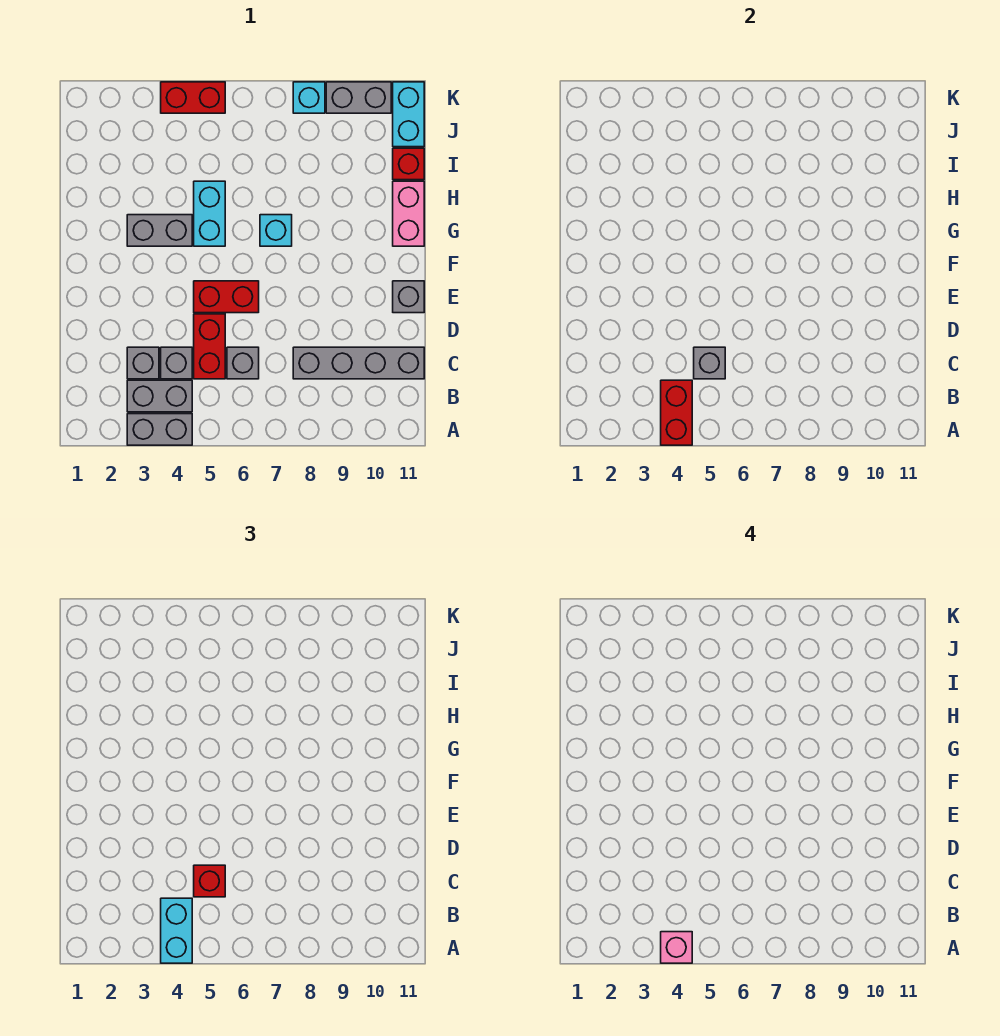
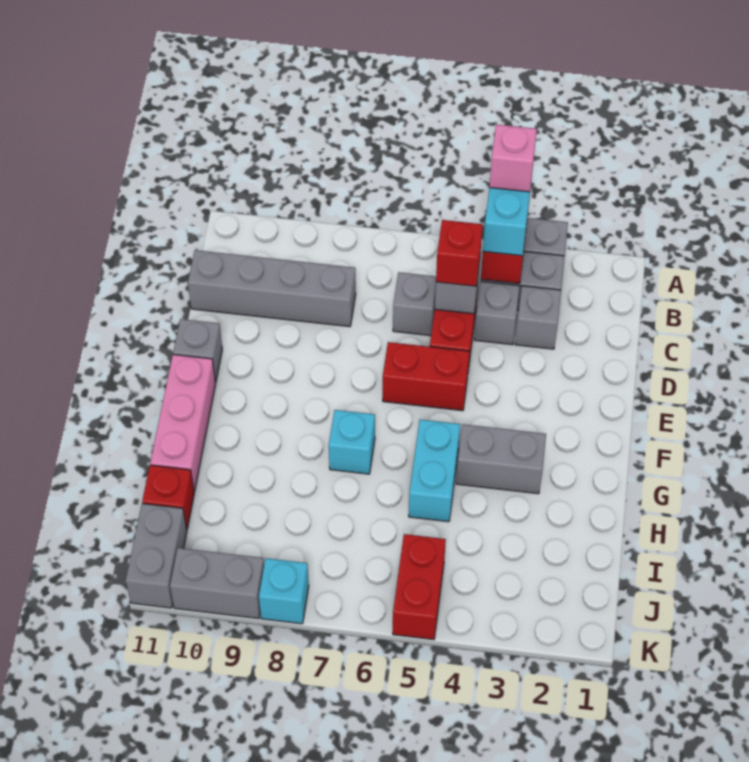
pink brick G11:H11 level 1 -> pink brick F11:H11 level 1
cyan brick J11:K11 level 1 -> grey brick J11:K11 level 1
red brick K4:K5 level 1 -> red brick J5:K5 level 1

